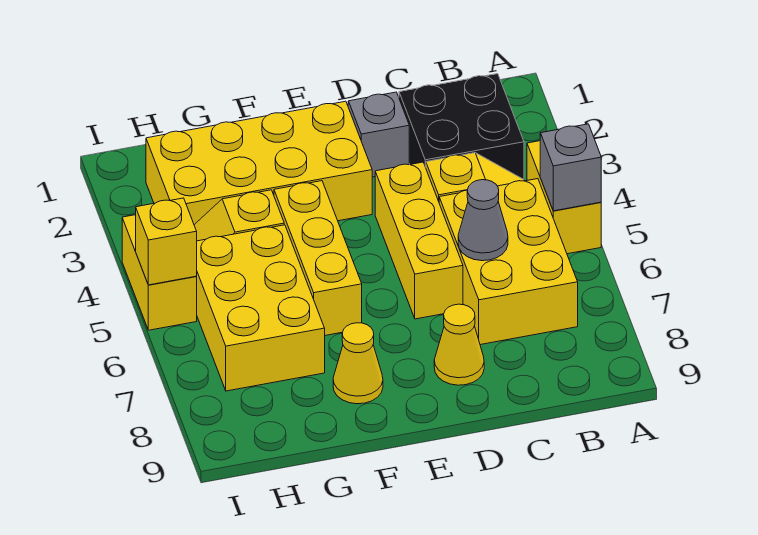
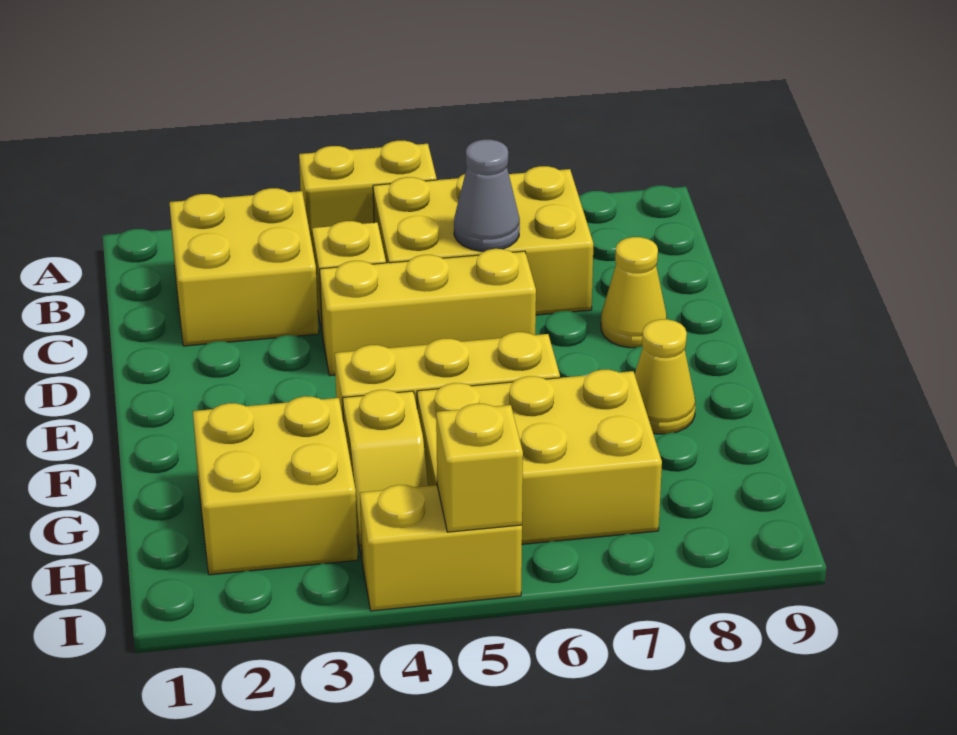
grey brick A5 level 2 -> none
black brick B2:C3 level 1 -> yellow brick B2:C3 level 1
grey brick D2 level 1 -> none
yellow brick E2:H3 level 1 -> yellow brick G2:H3 level 1

